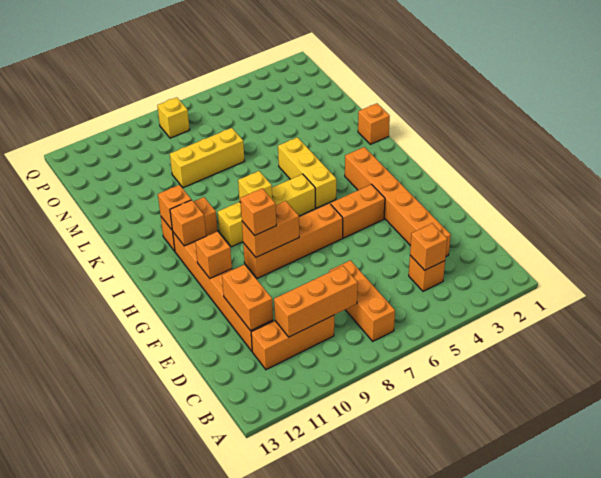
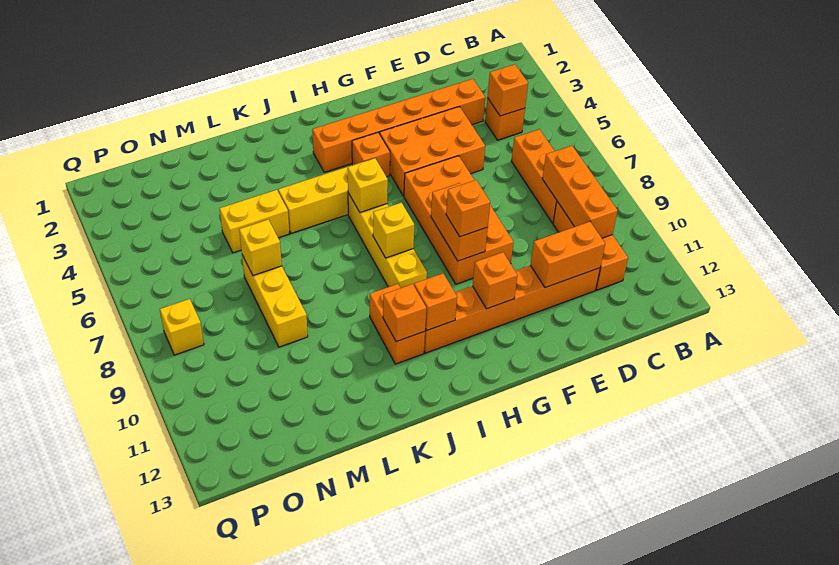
orange brick B7:D7 level 1 -> orange brick C6:C8 level 1
orange brick G4:G5 level 1 -> orange brick E4:G5 level 1
orange brick G6:G9 level 1 -> orange brick F6:G9 level 1
none -> yellow brick I6 level 2
orange brick K1 level 1 -> orange brick H4 level 1
none -> yellow brick L5:M5 level 1
none -> yellow brick M7 level 2

